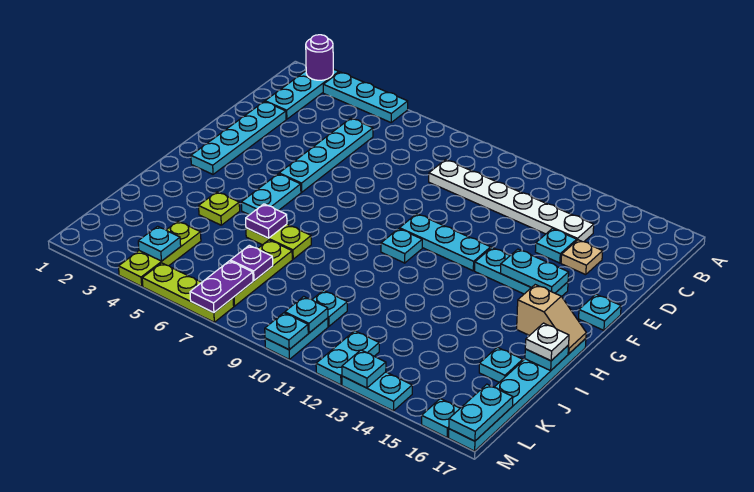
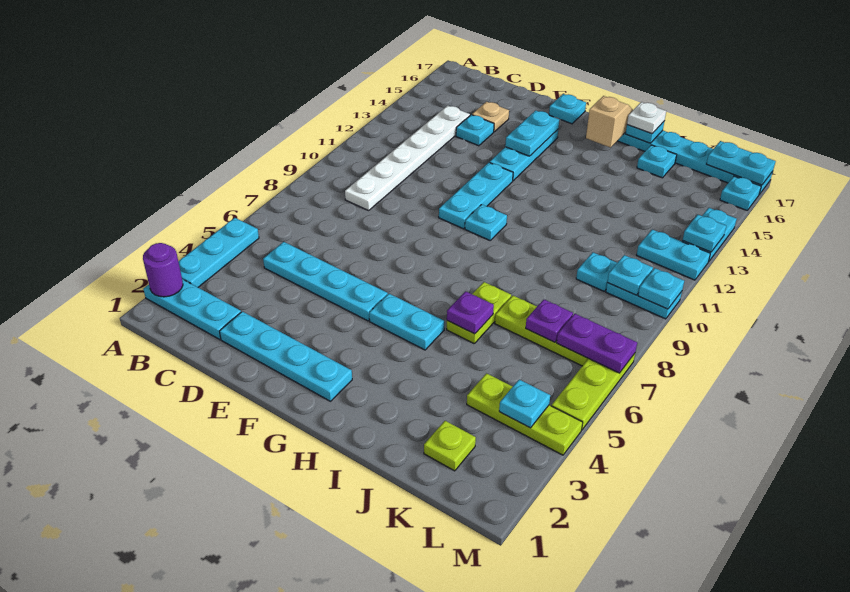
lime plate I4 level 1 -> lime plate K2 level 1

